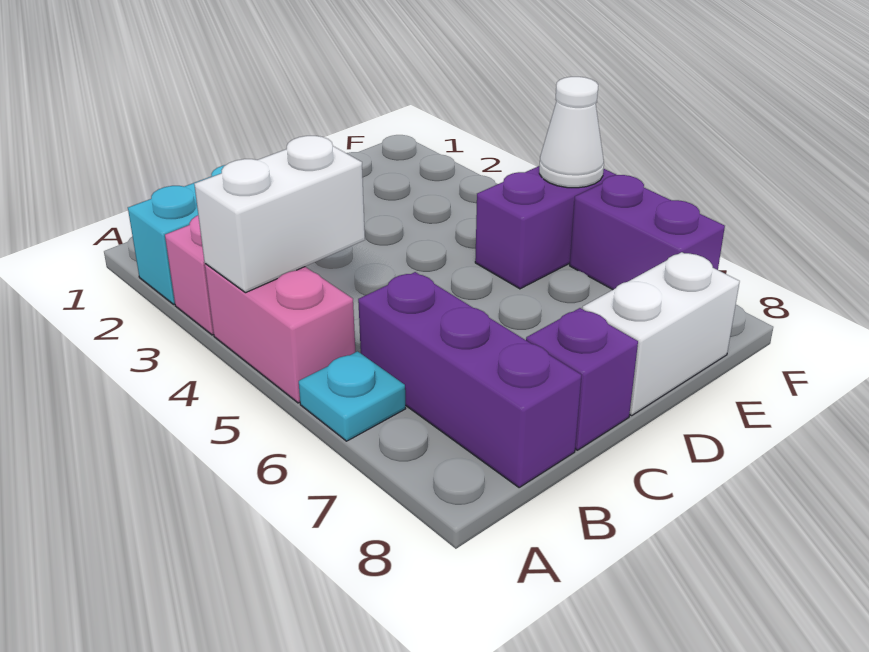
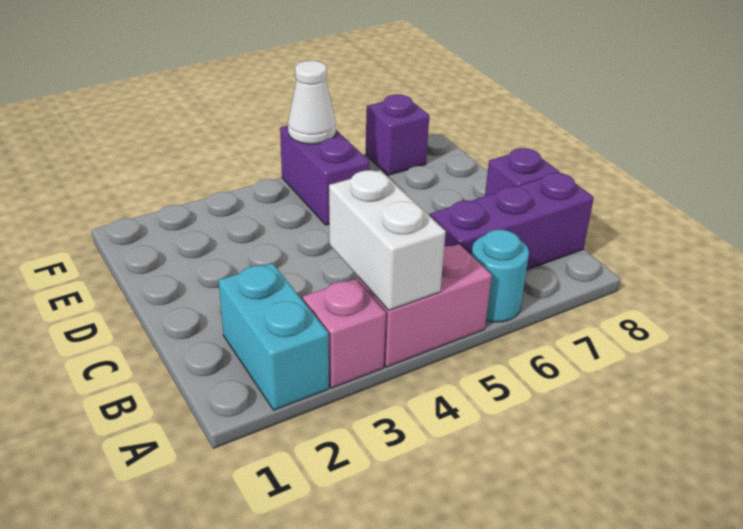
cyan plate A6 level 1 -> cyan round brick A6 level 1
white brick D8:E8 level 1 -> none
purple brick F6:F7 level 1 -> purple brick F7 level 1

